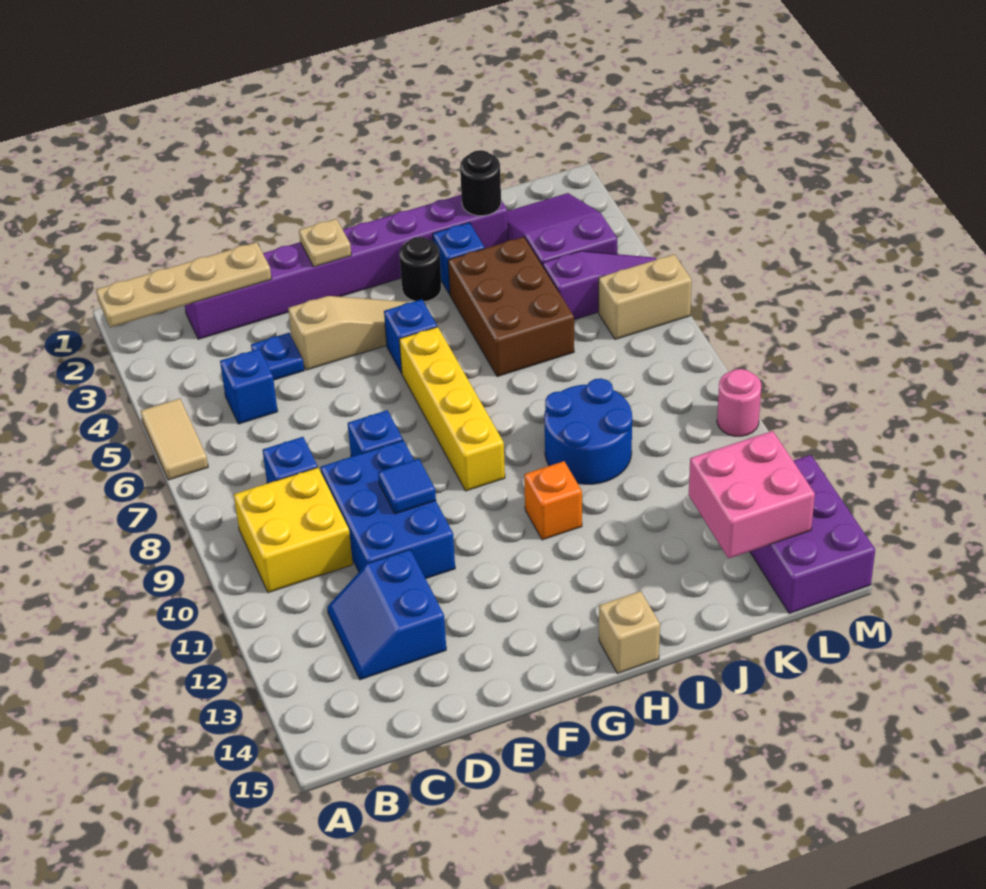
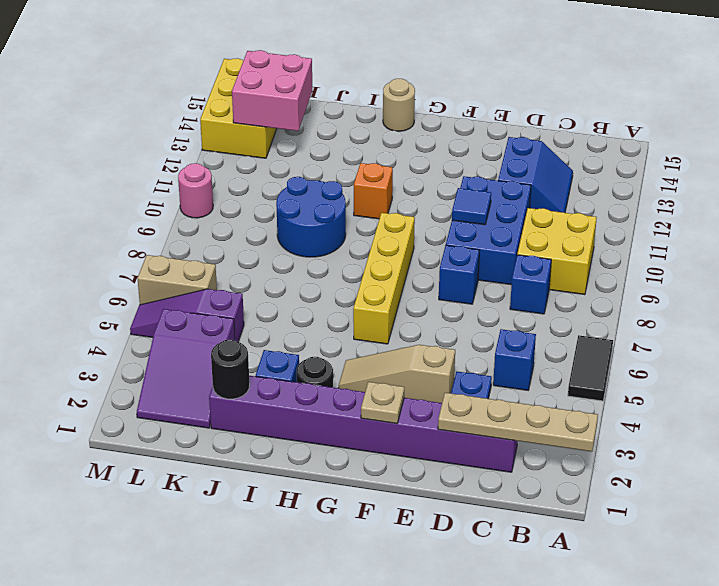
tan tile A5:A6 level 1 -> black tile A5:A6 level 1
blue brick G5 level 1 -> none
tan brick H15 level 1 -> tan round brick H15 level 1
brown brick I4:J6 level 1 -> none
purple brick L13:M15 level 1 -> yellow brick L13:M15 level 1

